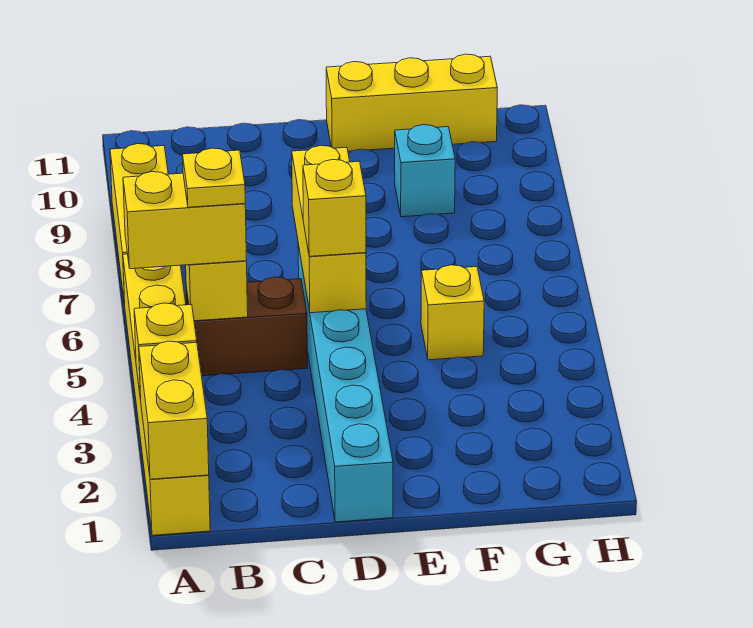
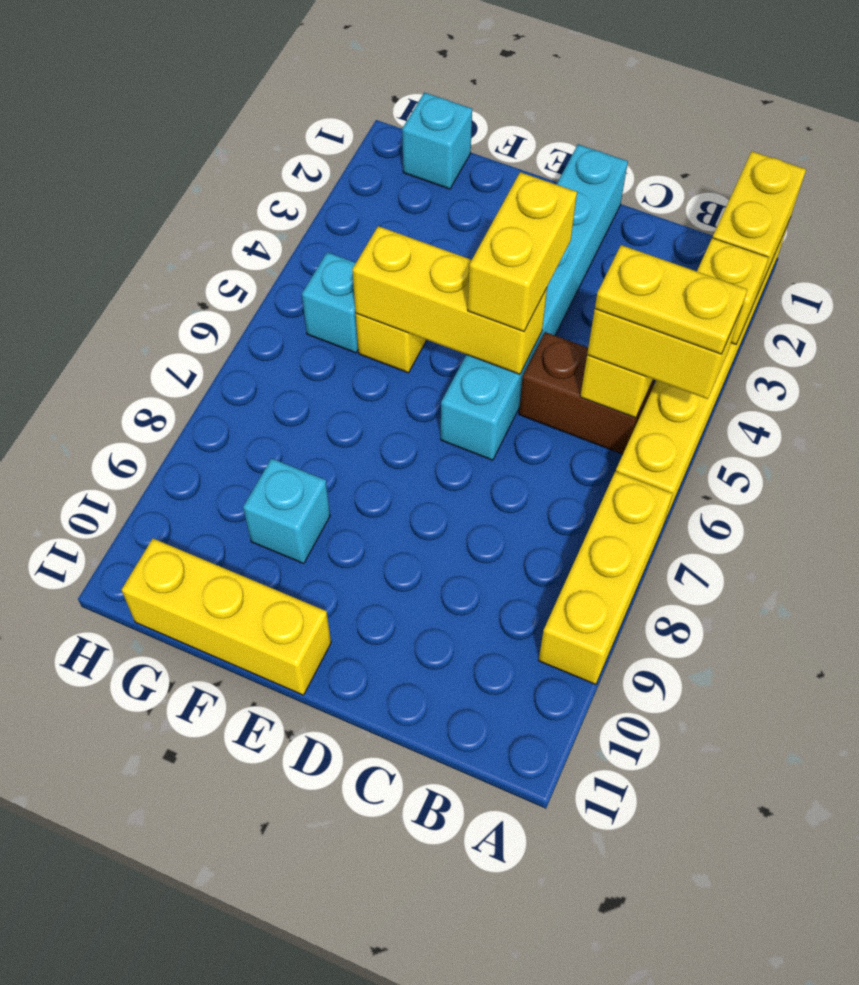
yellow plate B5 level 4 -> yellow plate A5:B5 level 4
yellow brick D5:D7 level 2 -> yellow brick D5:F5 level 2
yellow brick D5 level 3 -> yellow brick D4:D5 level 3
none -> cyan brick G1 level 1
none -> cyan brick G5 level 1

